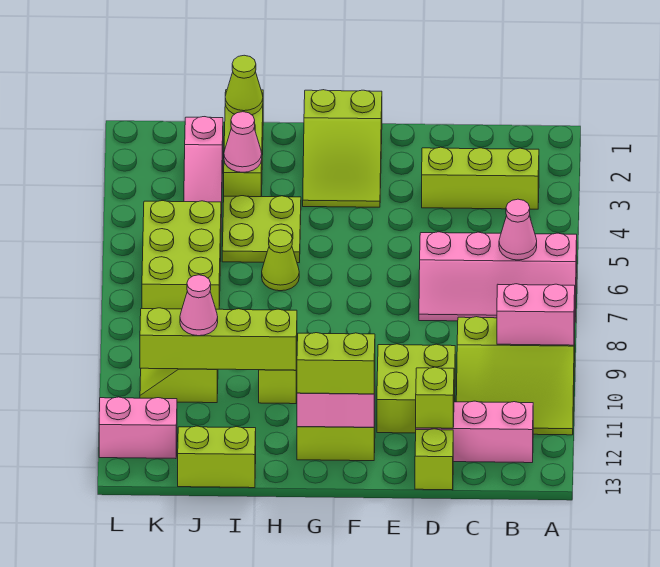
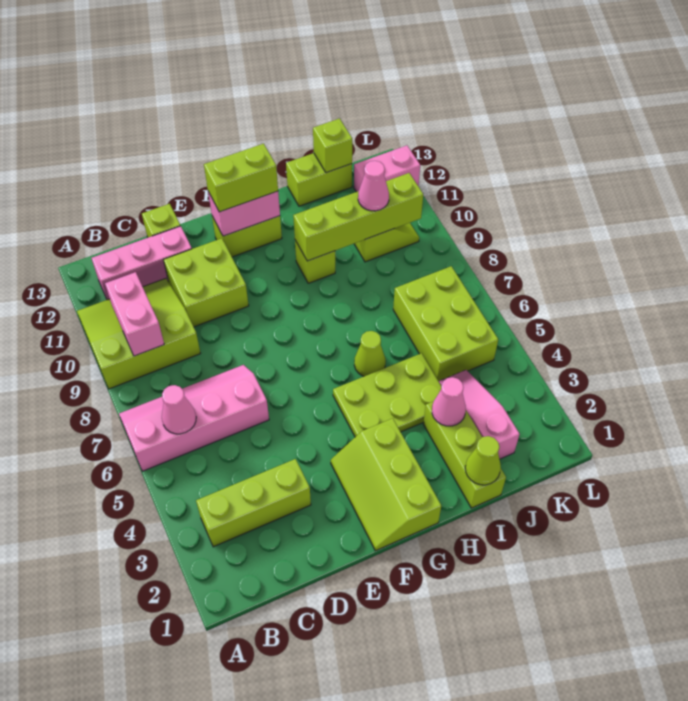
pink brick A9:B9 level 2 -> pink brick B9:B10 level 2
lime brick D12 level 2 -> lime brick J13 level 2
lime slope F1:G3 level 1 top 1 -> lime slope F1:G3 level 1 top G
lime plate H4:I5 level 1 -> lime plate G4:I5 level 1

